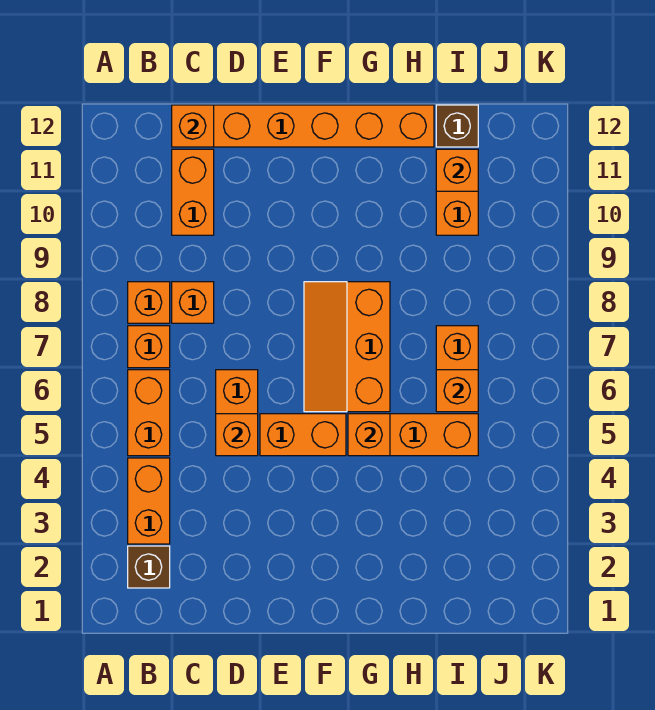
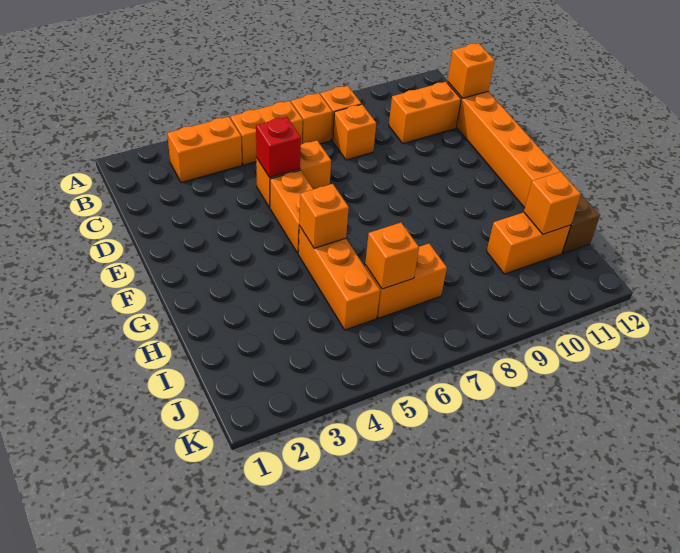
brown brick B2 level 1 -> none
orange brick D5 level 2 -> red brick D5 level 2
orange slope F6:G8 level 1 top G -> none

